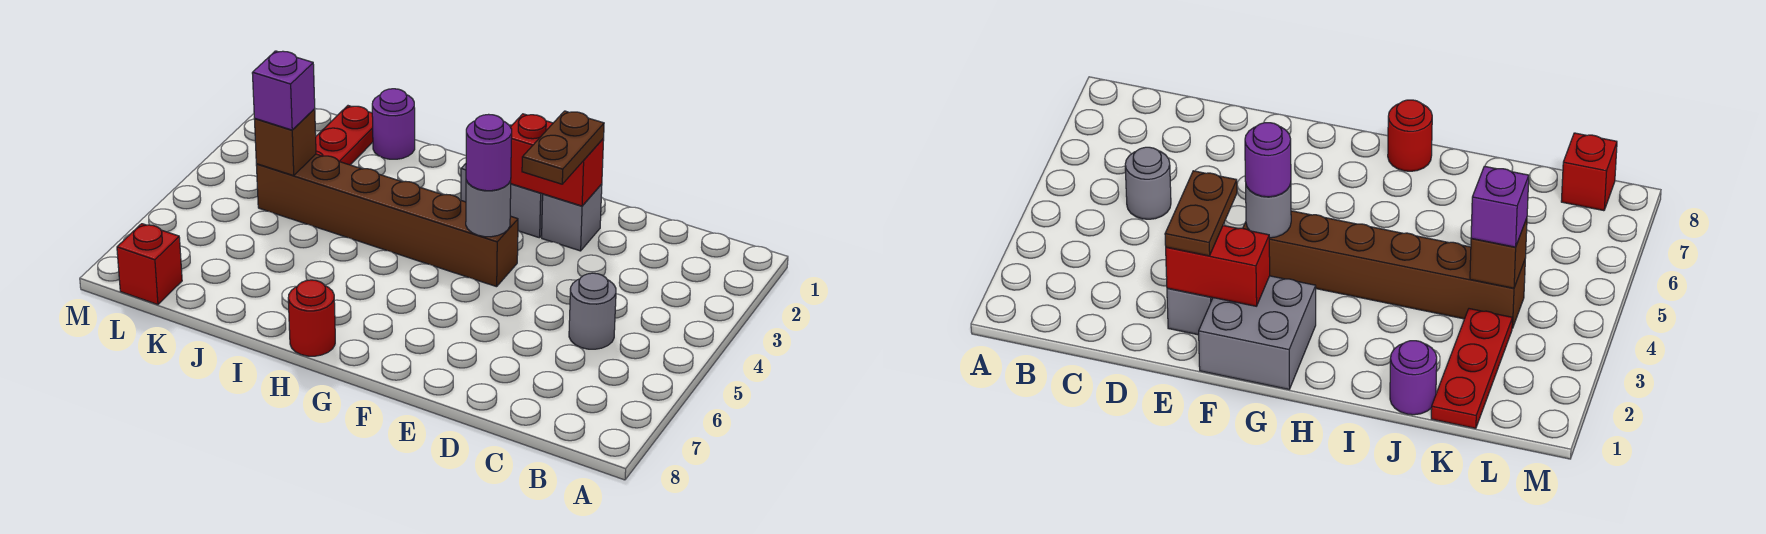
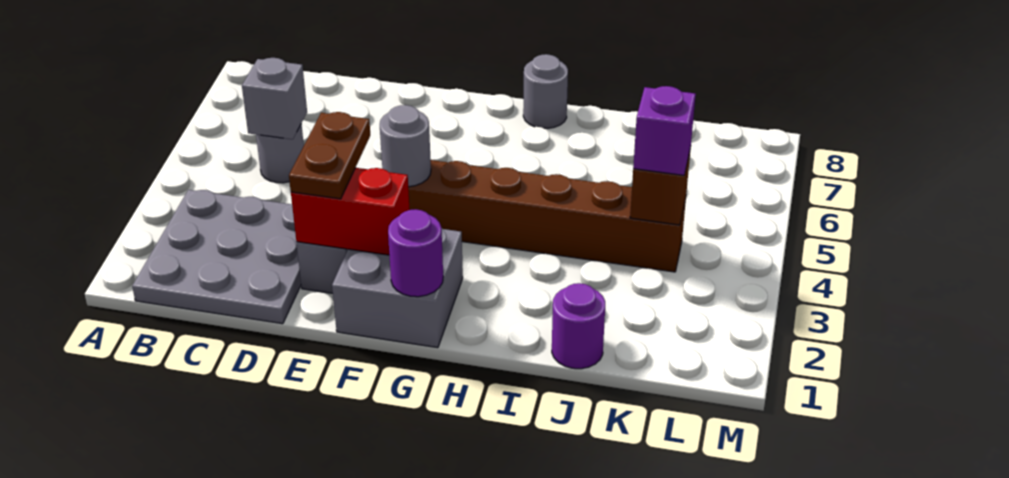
none -> grey plate B1:D3 level 1
none -> grey brick C5 level 2
purple round brick F4 level 3 -> purple round brick G1 level 2
red round brick H8 level 1 -> grey round brick H8 level 1
red plate K1:K3 level 1 -> none
red brick L8 level 1 -> none

